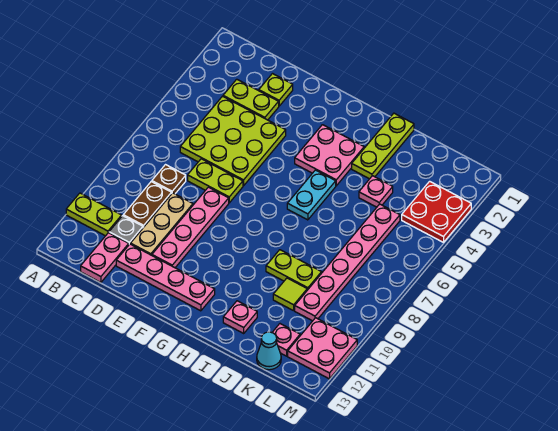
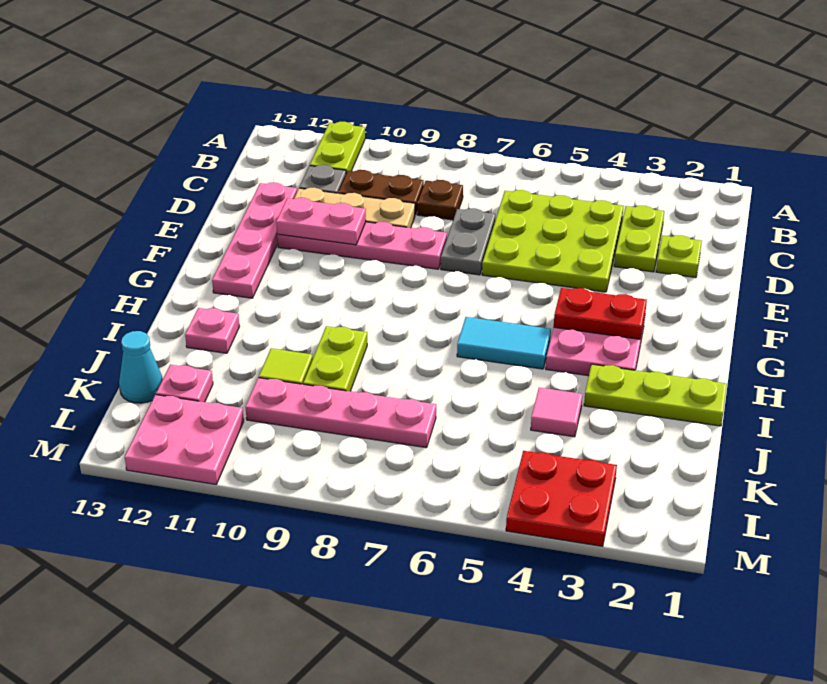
pink plate C12:C13 level 1 -> pink plate E10:E11 level 2
lime plate D7:E7 level 1 -> grey plate D7:E7 level 1
none -> red plate G3:G4 level 2
cyan plate H5:H6 level 1 -> cyan tile H5:H6 level 1
pink plate J4 level 1 -> pink tile J4 level 1
pink plate K5:K10 level 1 -> pink plate K7:K10 level 1

